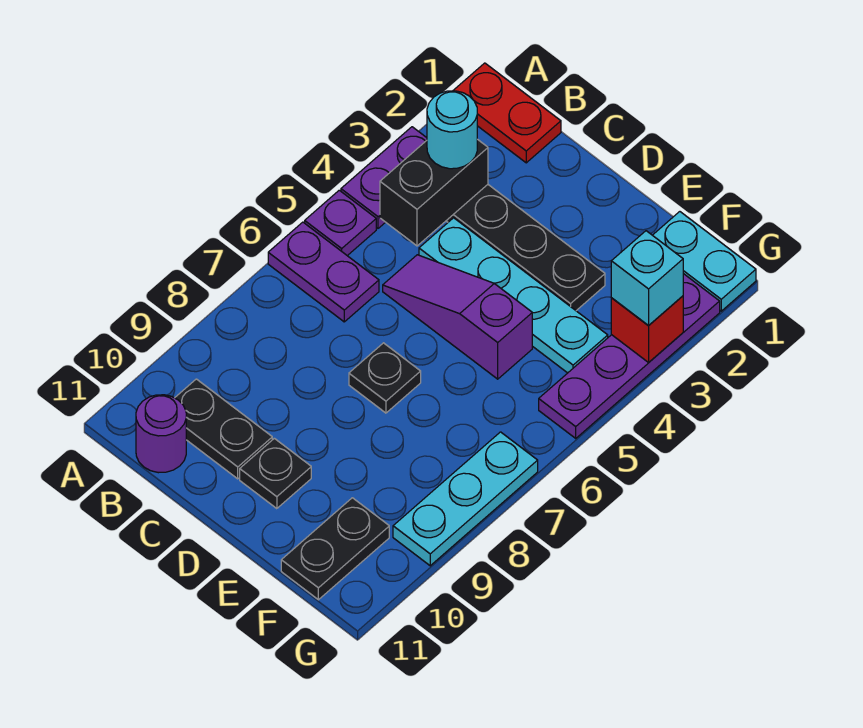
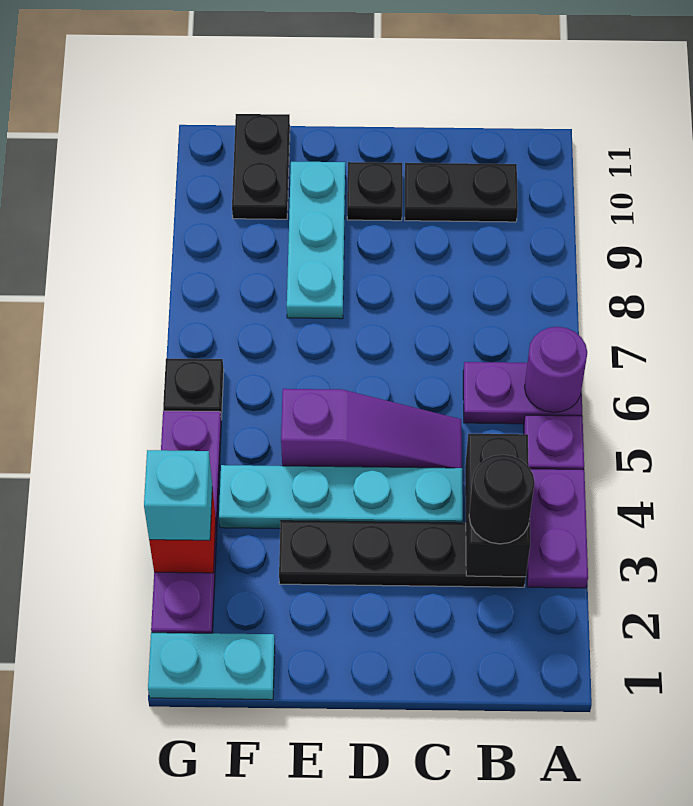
red plate A1:B1 level 1 -> none
cyan round brick B3 level 3 -> black round brick B3 level 3
purple round brick B11 level 1 -> purple round brick A6 level 2
black plate D7 level 1 -> black plate G6 level 1
cyan plate G7:G9 level 1 -> cyan plate E8:E10 level 1

